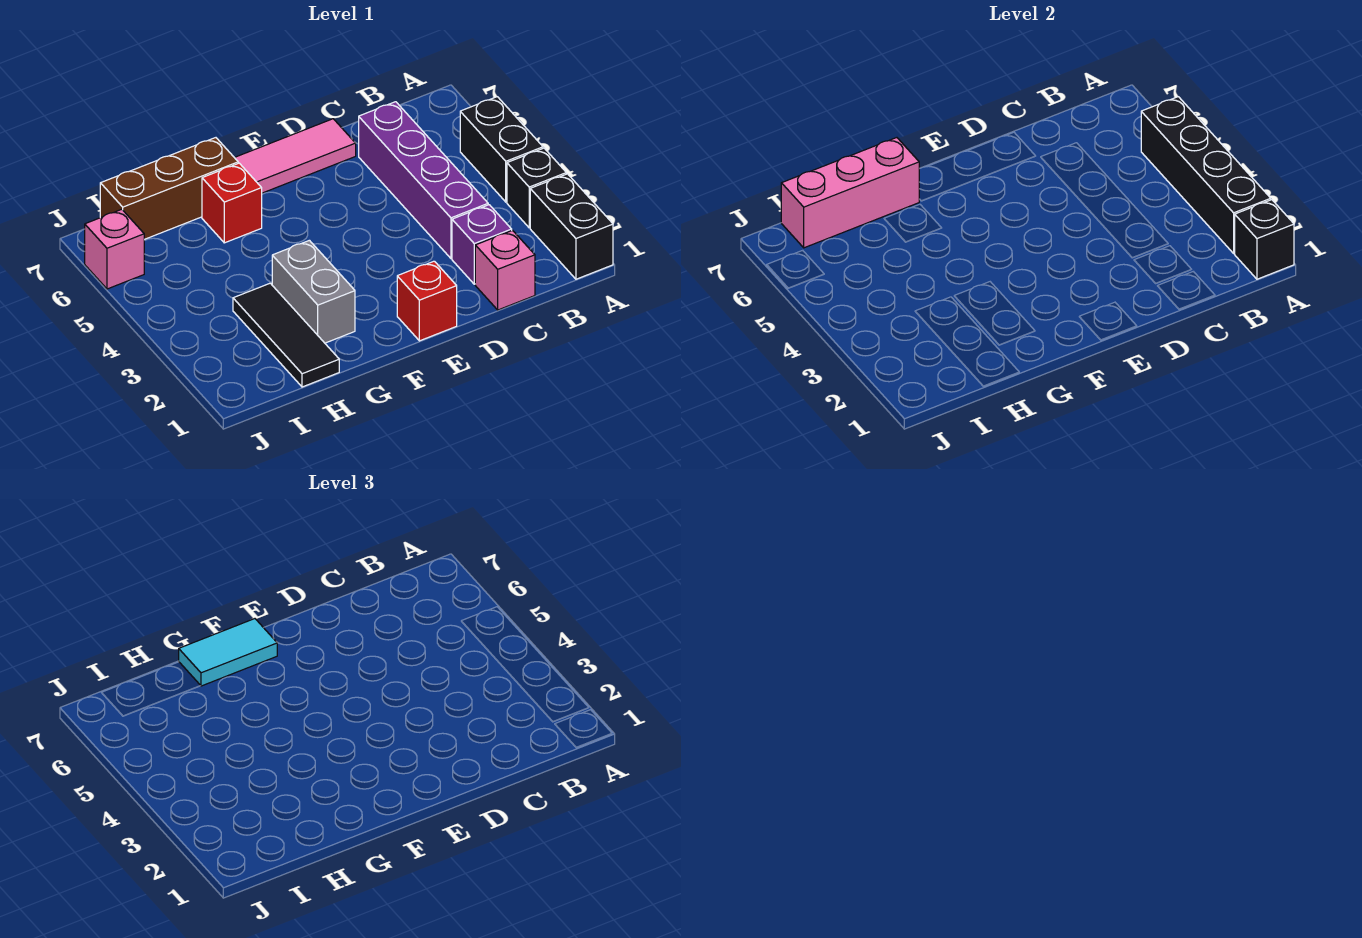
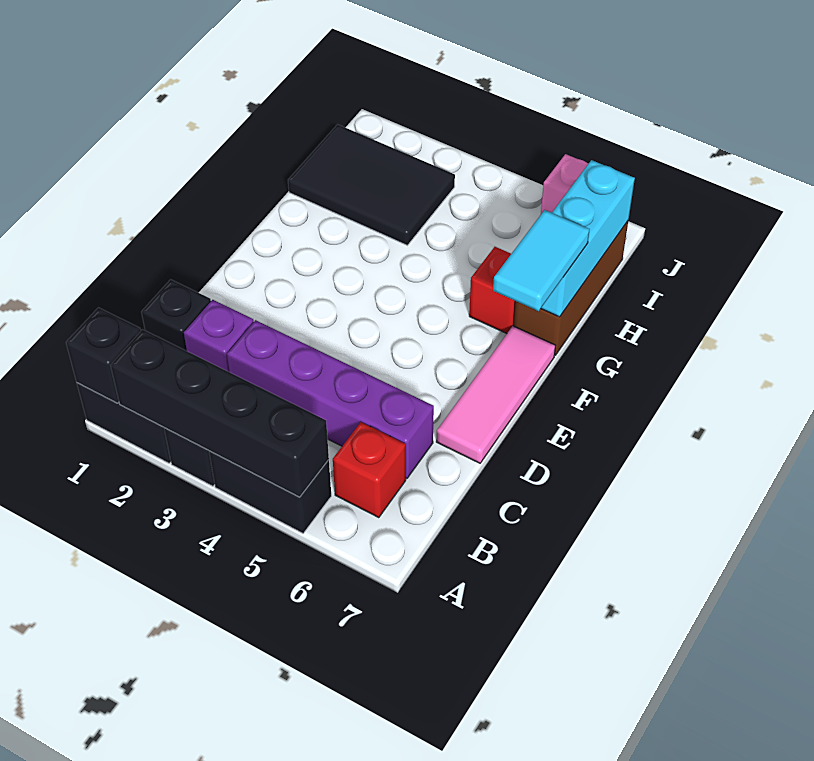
pink brick C1 level 1 -> black brick C1 level 1
red brick E1 level 1 -> red brick B6 level 1
grey brick G2:G3 level 1 -> none
pink brick G7:I7 level 2 -> cyan brick G7:I7 level 2
black tile H1:H3 level 1 -> black tile H1:I3 level 1

